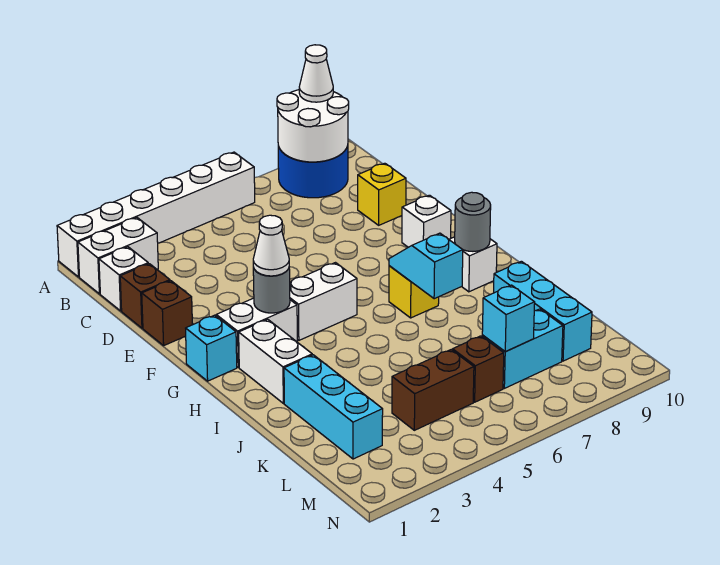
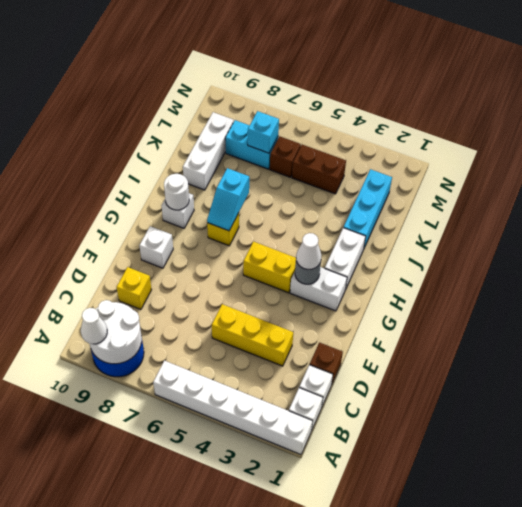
white brick B1:B2 level 1 -> white brick B1 level 1
none -> yellow brick D3:D5 level 1
brown brick E1 level 1 -> none
cyan brick G1 level 1 -> none
white brick G4:G5 level 1 -> yellow brick G4:G5 level 1
grey round brick H9 level 2 -> white round brick H9 level 2
cyan brick J9:L9 level 1 -> white brick J9:L9 level 1

